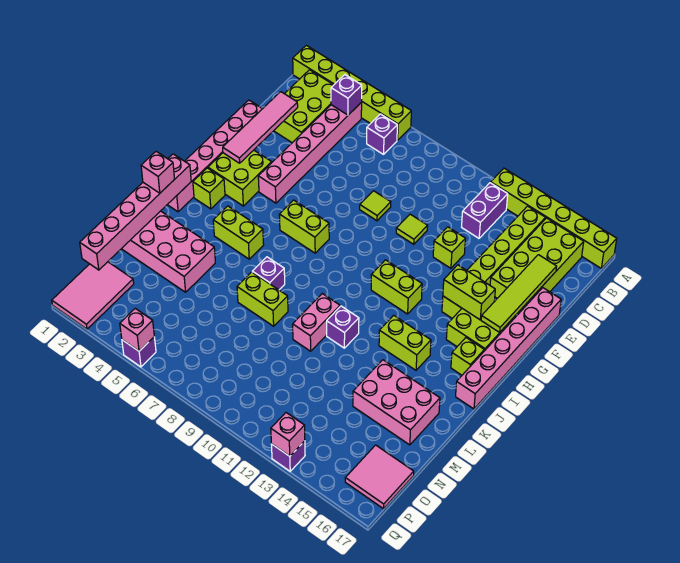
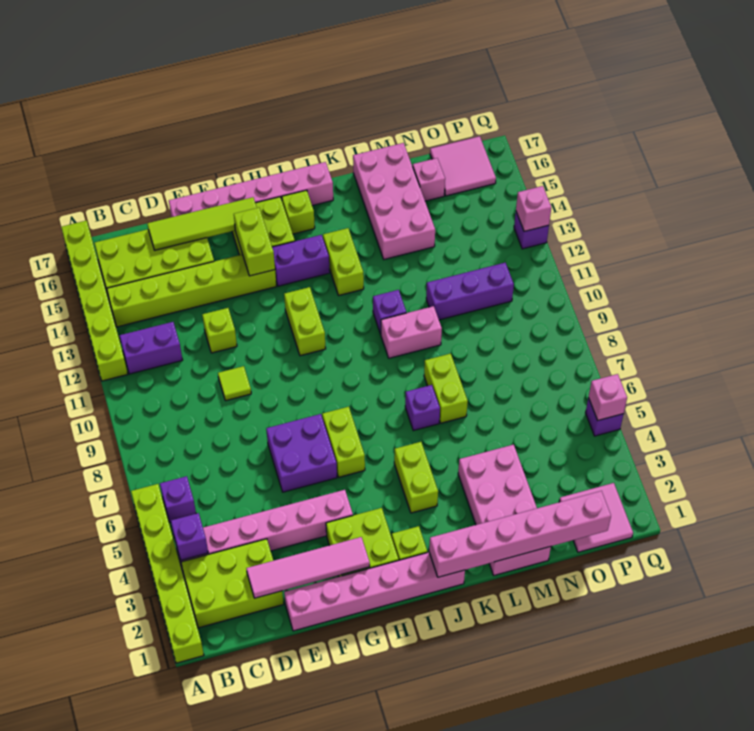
lime tile E8 level 1 -> none
none -> purple brick F6:G7 level 1
none -> purple brick H14:I14 level 1
pink brick K1 level 3 -> pink brick N16 level 1
pink brick L14:M16 level 1 -> pink brick L14:M17 level 1
none -> purple brick M11:O11 level 1
pink tile O1:Q2 level 1 -> pink tile O1:P2 level 1

